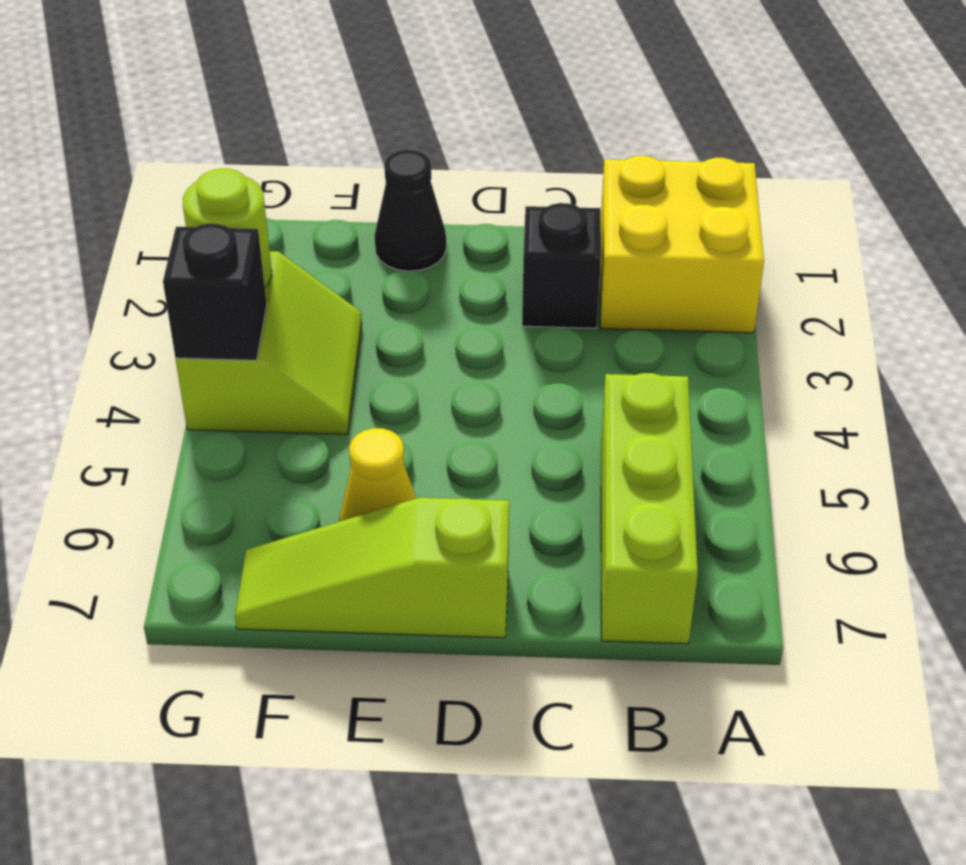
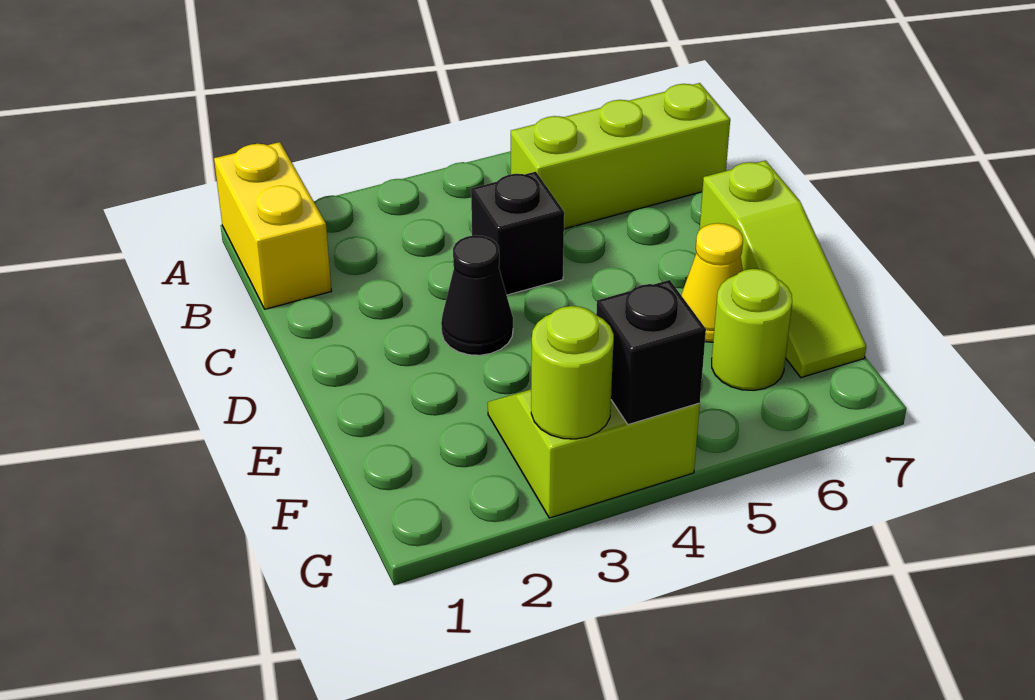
yellow brick A1:B2 level 1 -> yellow brick A1:B1 level 1
black brick C2 level 1 -> black brick C4 level 1
black cone E1 level 1 -> black cone D3 level 1
none -> lime round brick F6 level 1

